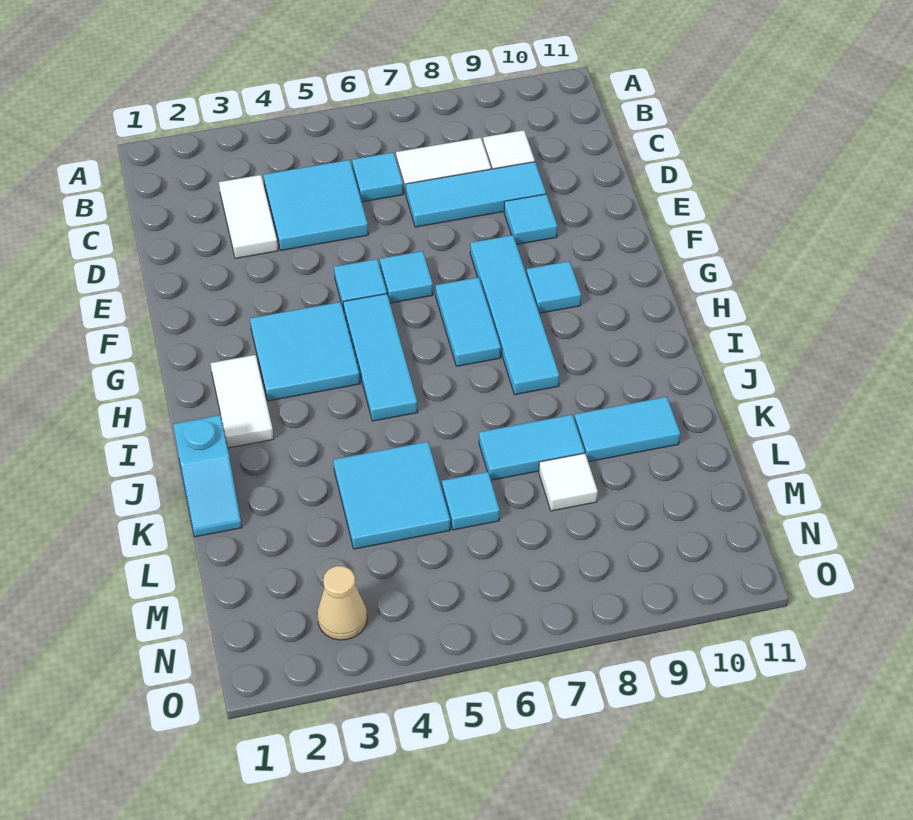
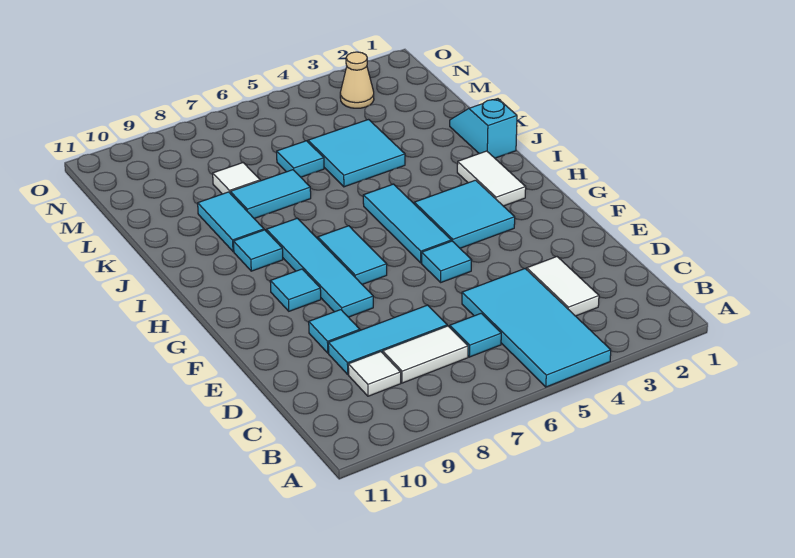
cyan tile C4:D5 level 1 -> cyan tile A4:D5 level 1
cyan tile F6 level 1 -> cyan tile I9 level 1
cyan tile K9:K10 level 1 -> cyan tile J9:K9 level 1

